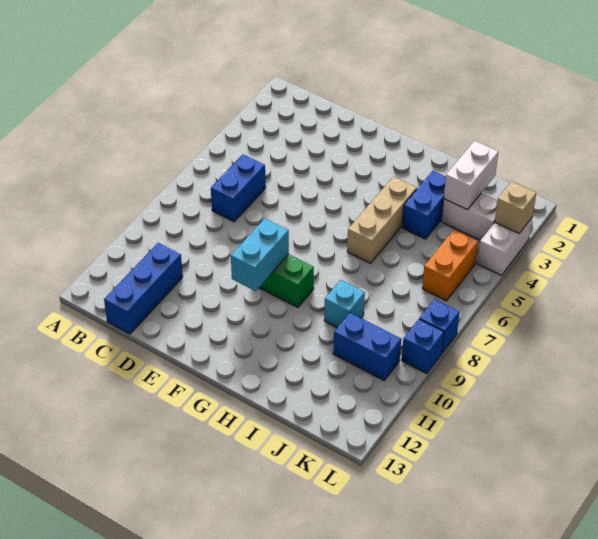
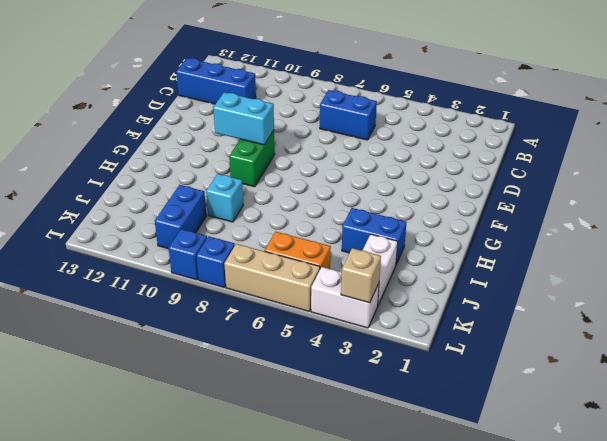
tan brick H4:H6 level 1 -> tan brick L5:L7 level 1
white brick J2:J3 level 2 -> none

